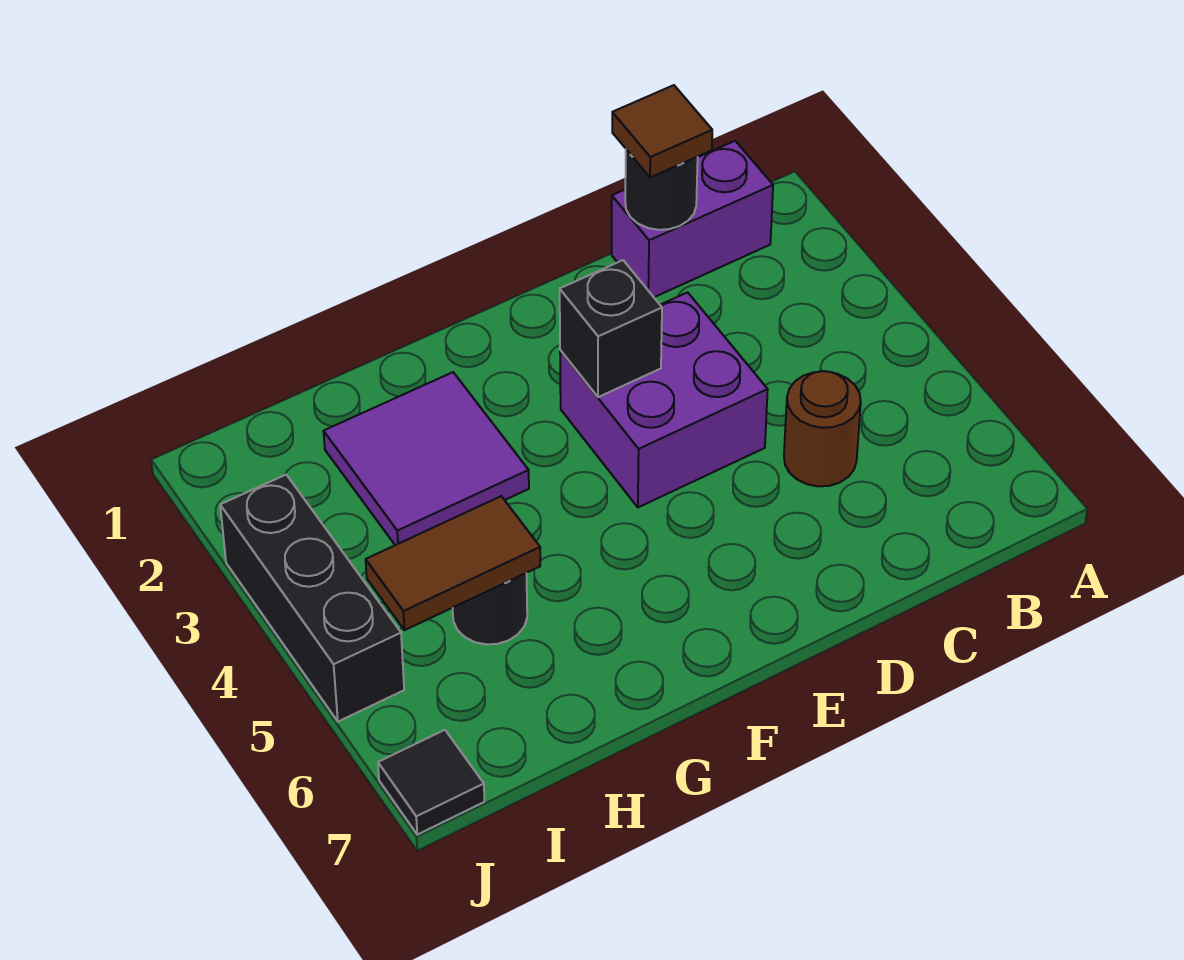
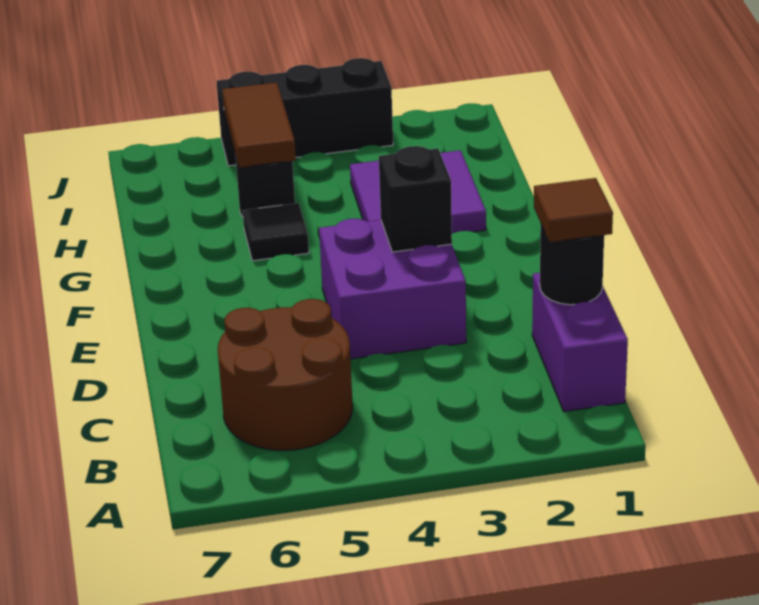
brown round brick C5 level 1 -> brown round brick B5:C6 level 1
black tile J7 level 1 -> black tile G5 level 1

